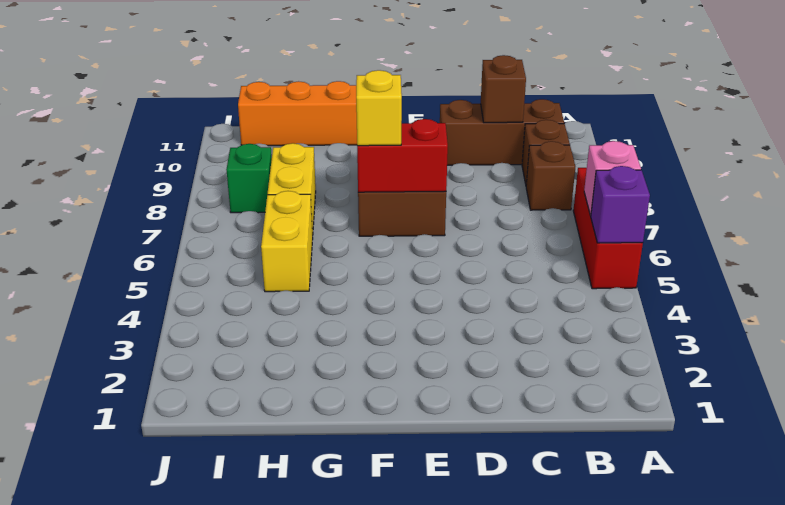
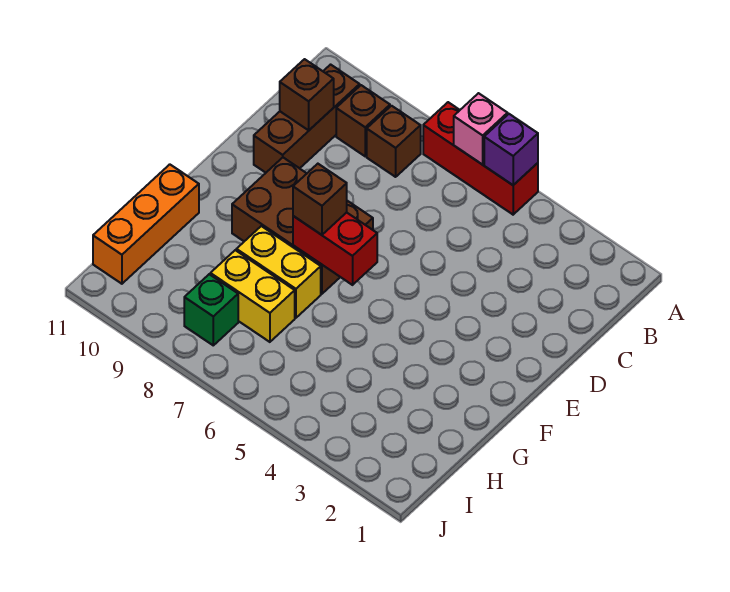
red brick E7:F7 level 2 -> red brick F6:F7 level 2
yellow brick F7 level 3 -> brown brick F7 level 3
yellow brick H5:H6 level 1 -> yellow brick G7:G8 level 1

